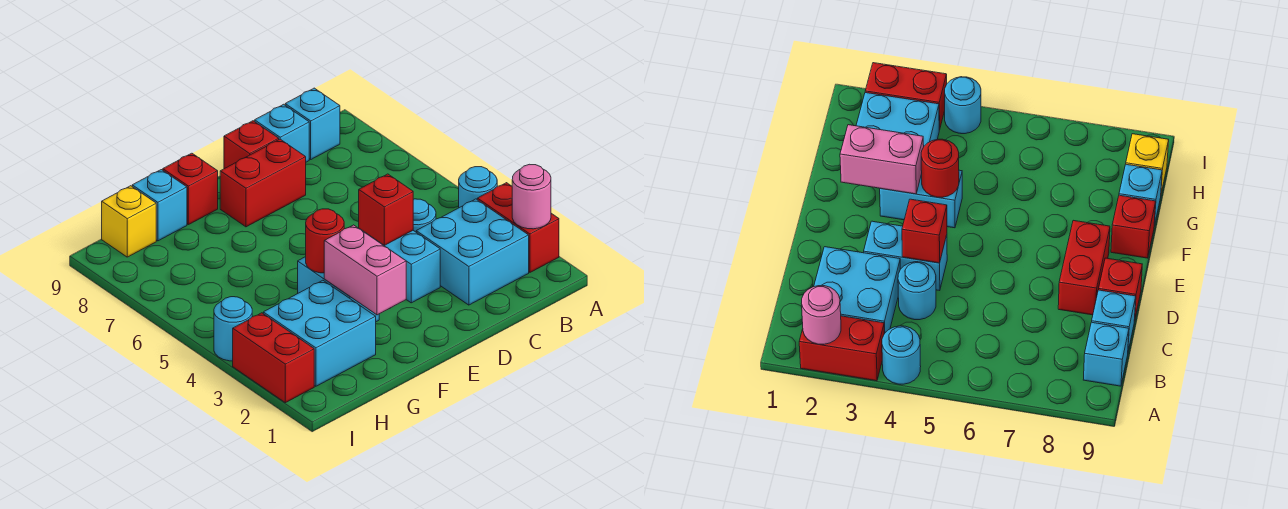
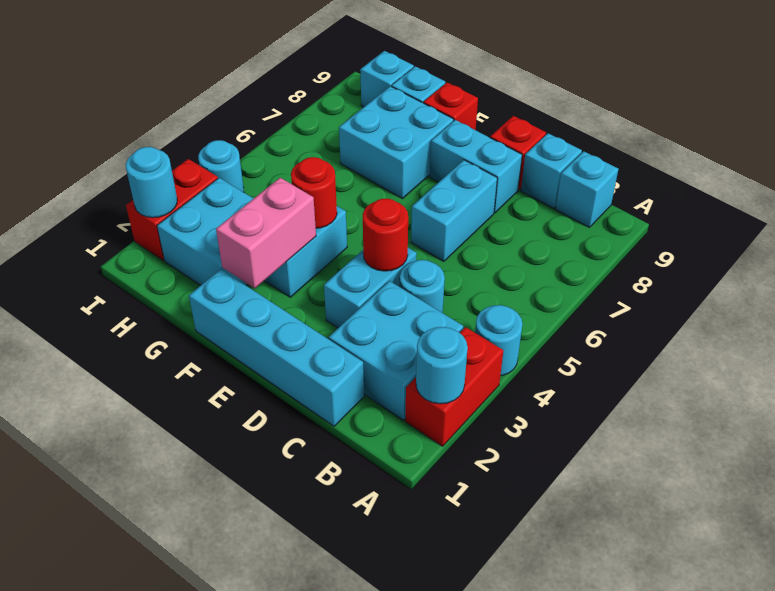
pink round brick A2 level 2 -> cyan round brick A2 level 2
none -> cyan brick C1:F1 level 1
red brick D4 level 2 -> red round brick D4 level 2
none -> cyan brick D6:D7 level 1
red brick D8:E8 level 1 -> cyan brick D8:E8 level 1
none -> cyan brick F7:G8 level 1
yellow brick H9 level 1 -> cyan brick H9 level 1
none -> cyan round brick I2 level 2

